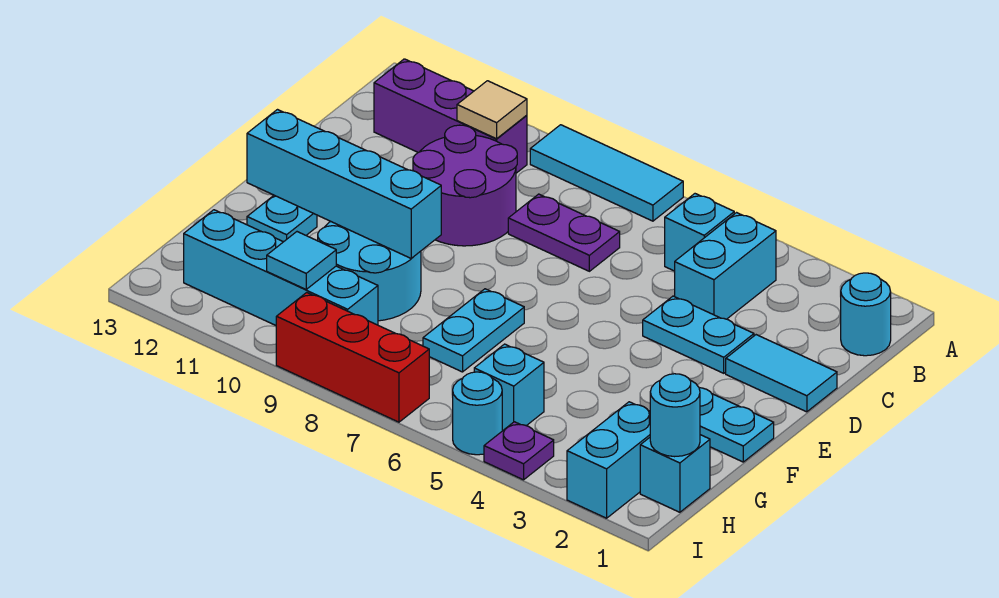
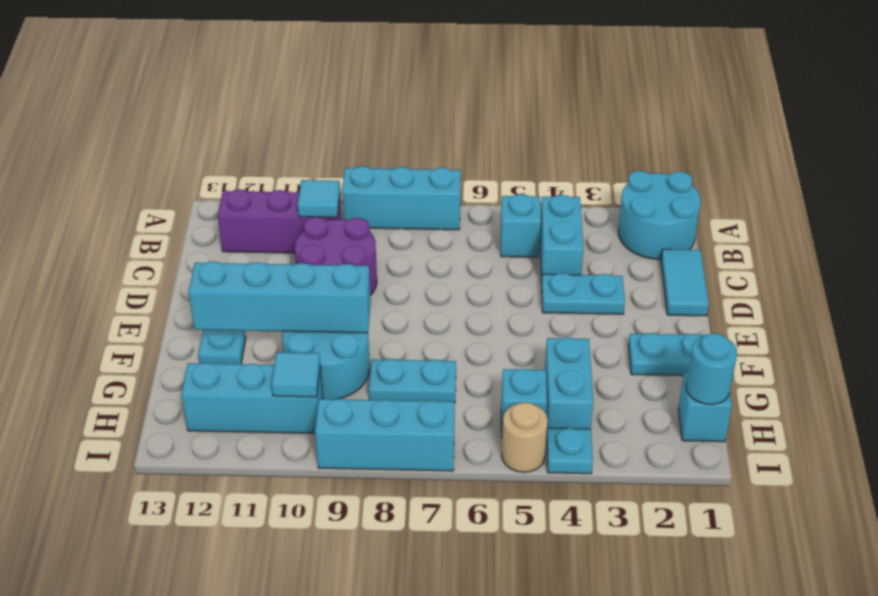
cyan tile A7:A9 level 1 -> cyan brick A7:A9 level 1
cyan round brick B1 level 1 -> cyan round brick A1:B2 level 1
tan tile B10 level 2 -> cyan tile B10 level 2
purple plate C7:C8 level 1 -> none
cyan tile D1:D2 level 1 -> cyan tile C1:D1 level 1
cyan plate F7:G7 level 1 -> cyan plate G7:G8 level 1
cyan brick H2:I2 level 1 -> cyan brick G4:H4 level 1
cyan brick H9:H12 level 1 -> cyan brick H10:H12 level 1
purple plate I4 level 1 -> cyan plate I4 level 1
cyan round brick I5 level 1 -> tan round brick I5 level 1
red brick I7:I9 level 1 -> cyan brick I7:I9 level 1

